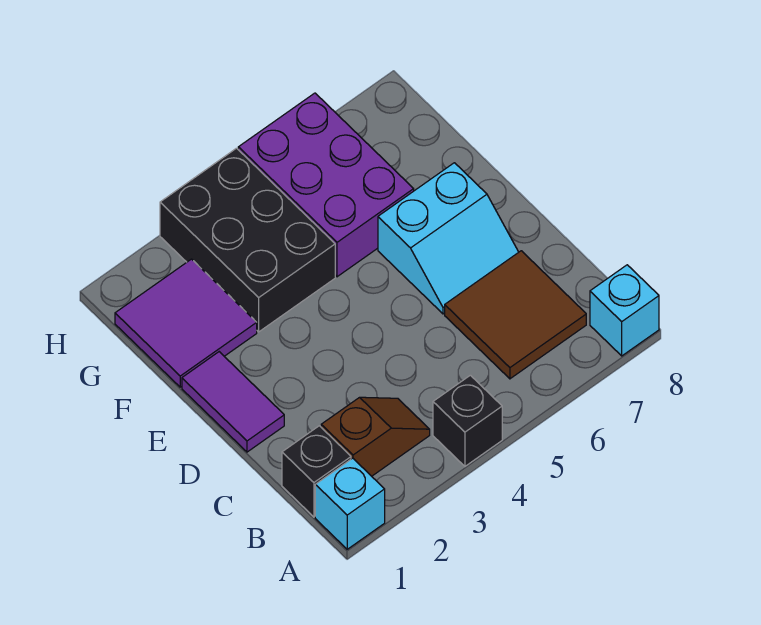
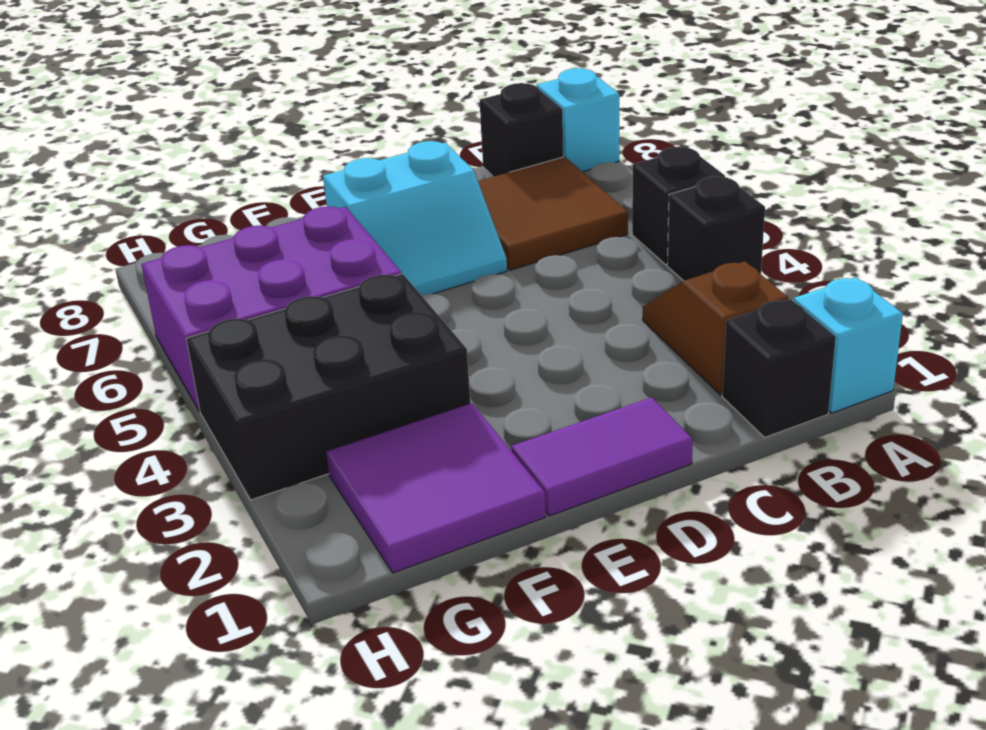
none -> black brick A5 level 1
none -> black brick B8 level 1
cyan slope D6:E7 level 1 top E -> cyan slope D6:E7 level 1 top 7

